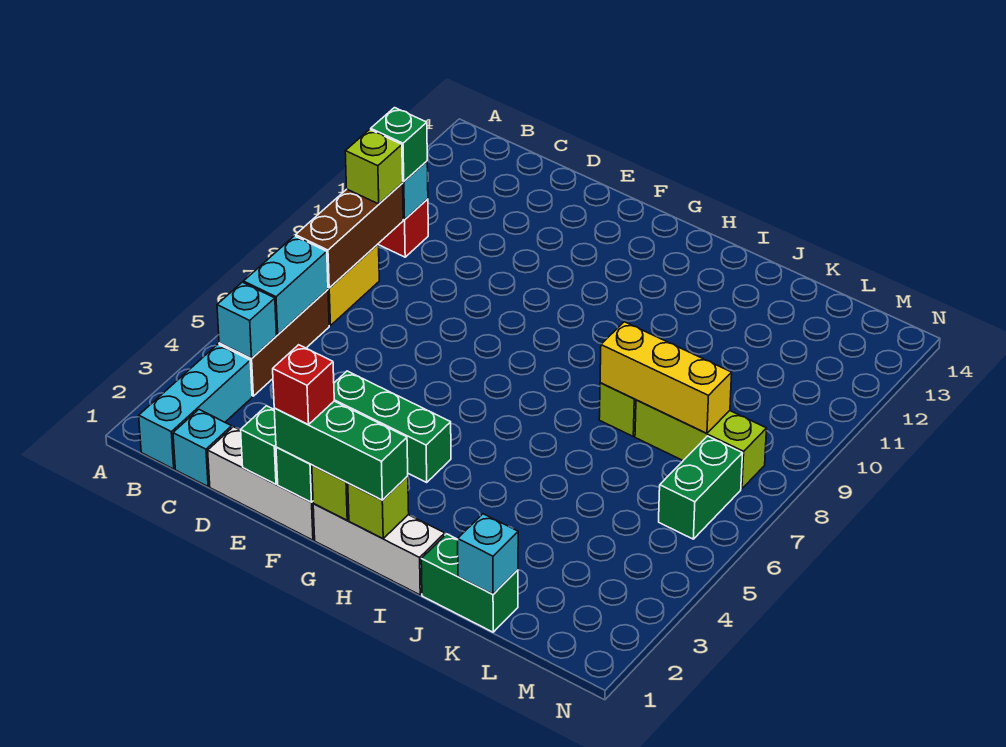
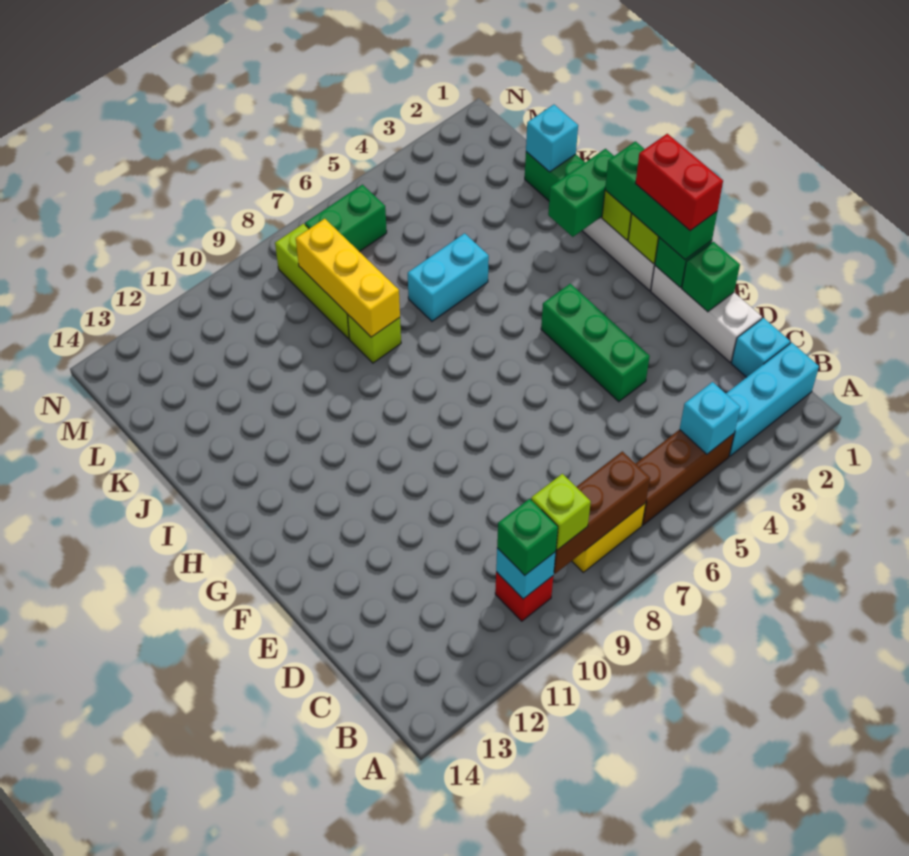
cyan brick B5:B6 level 2 -> cyan brick J5:J6 level 1
red brick F1 level 4 -> red brick F1:G1 level 4
none -> green brick I1:I2 level 2

